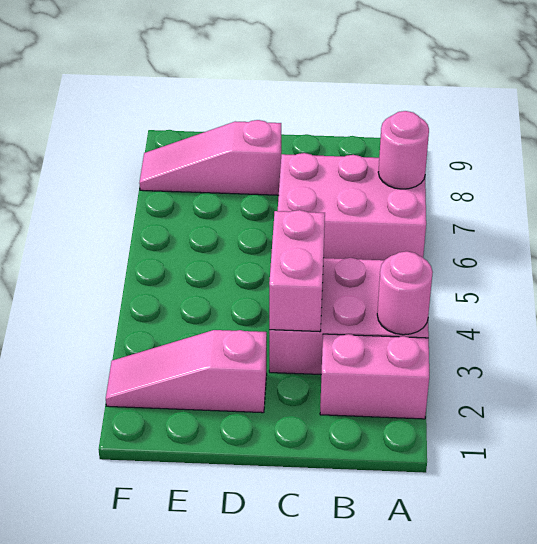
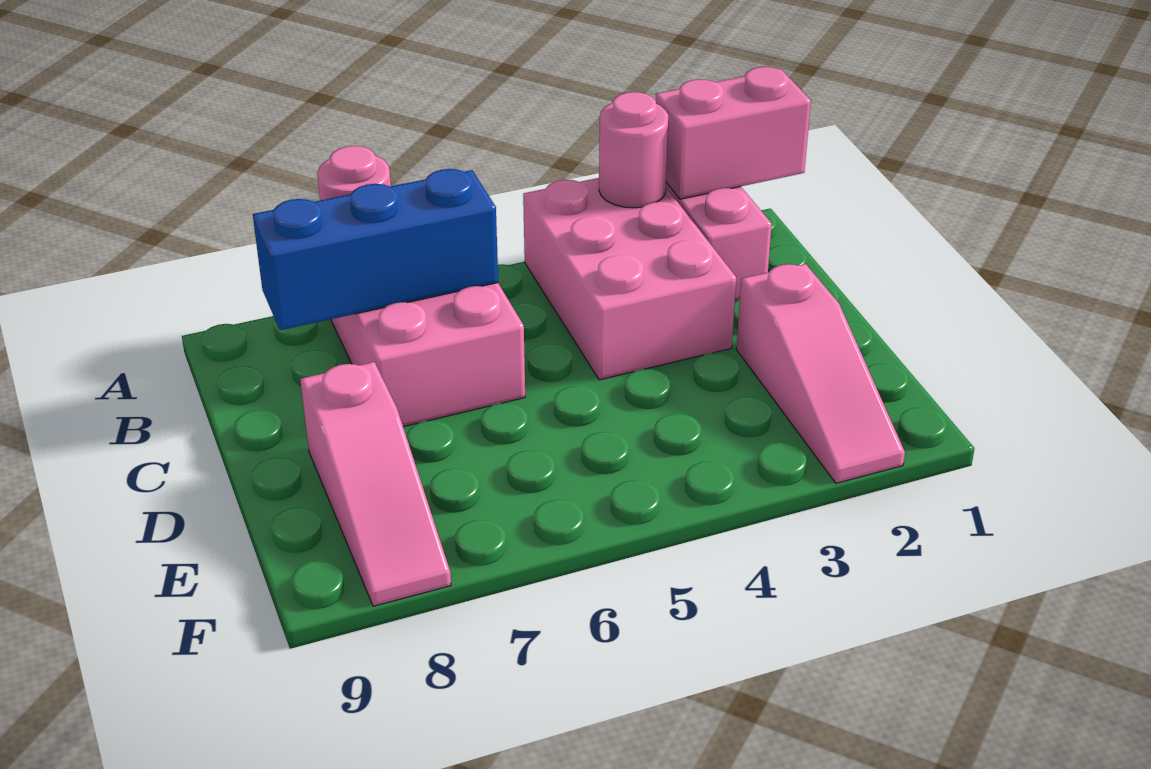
none -> blue brick B6:B8 level 2
pink brick C3:C4 level 2 -> pink brick A1:A2 level 2

